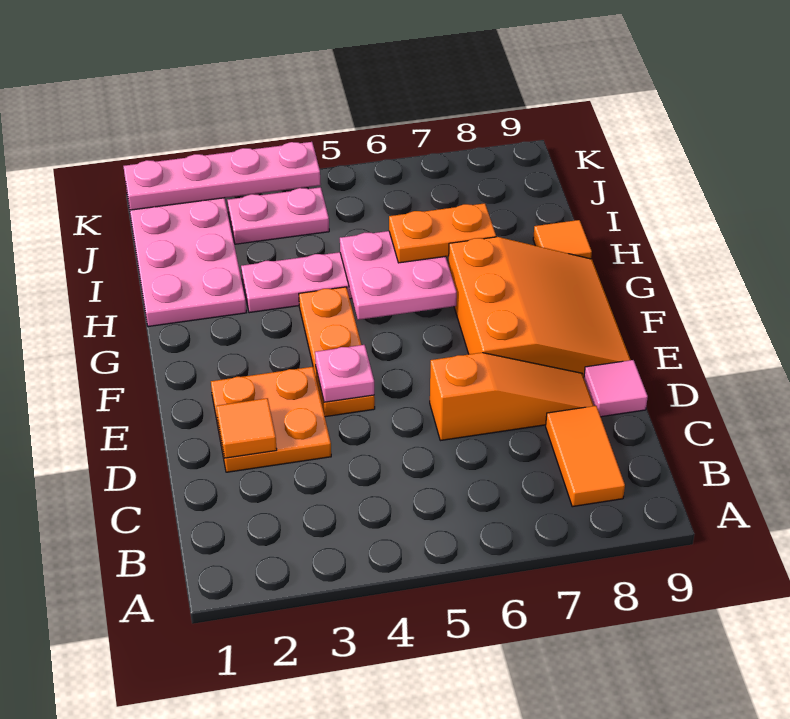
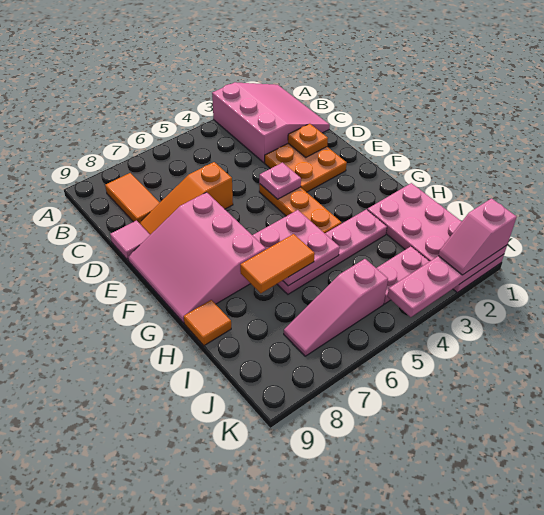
none -> pink slope A1:C3 level 1 top 3
orange tile D2 level 2 -> orange plate D2 level 2
orange slope E7:G9 level 1 top 7 -> pink slope E7:G9 level 1 top 7
orange plate H6:H7 level 3 -> orange tile H6:H7 level 3
none -> pink slope J5:J7 level 1 top 5
none -> pink slope K1:K2 level 3 top 1

